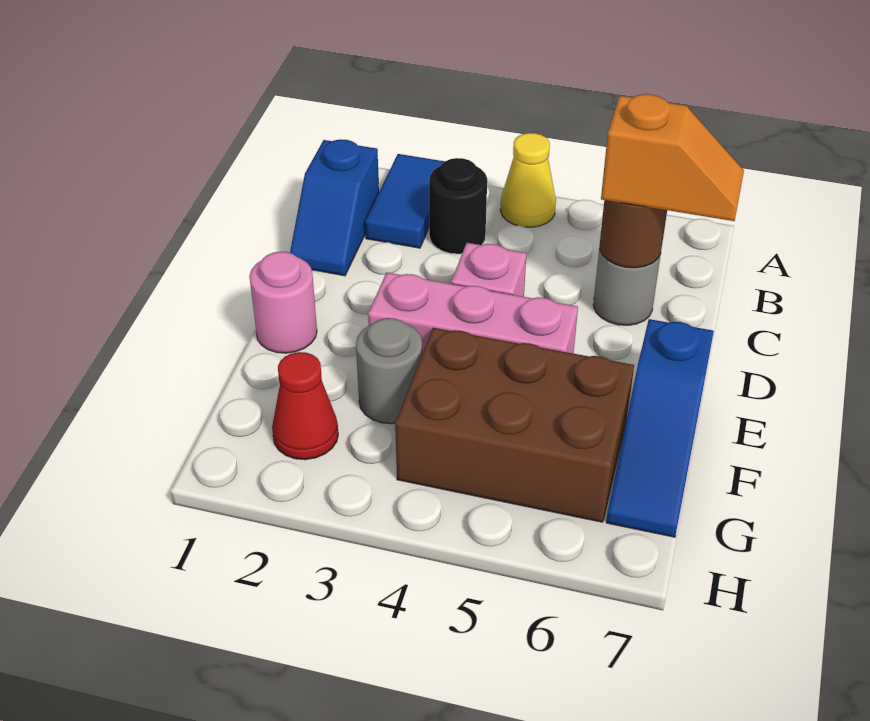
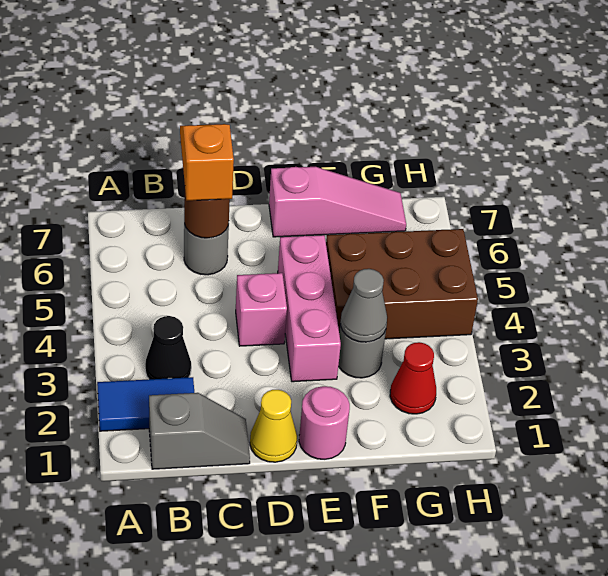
yellow cone A4 level 1 -> yellow cone D1 level 1
blue slope B1:C1 level 1 top B -> grey slope B1:C1 level 1 top B
black round brick B3 level 1 -> black cone B3 level 1
blue slope E7:G7 level 1 top E -> pink slope E7:G7 level 1 top E
none -> grey cone F3 level 2
brown brick F4:G6 level 1 -> brown brick F4:H5 level 1

